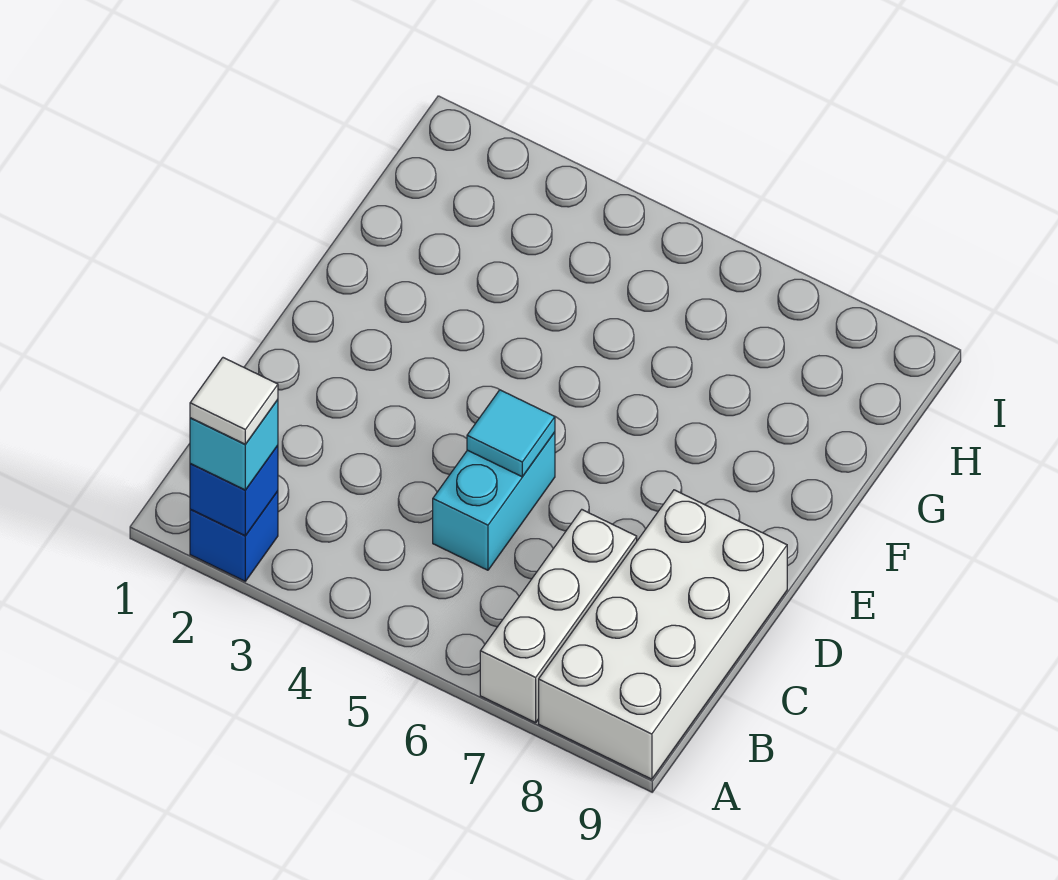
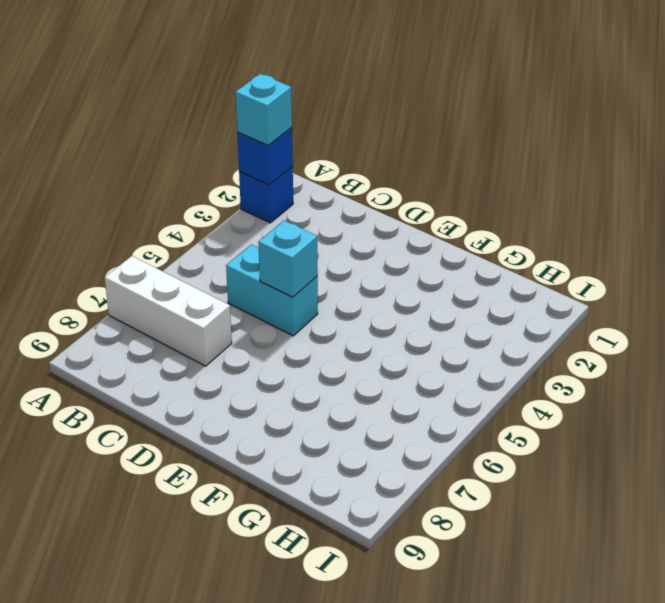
white tile A2 level 4 -> none
white brick A8:D9 level 1 -> none
cyan tile D5 level 2 -> cyan brick D5 level 2

